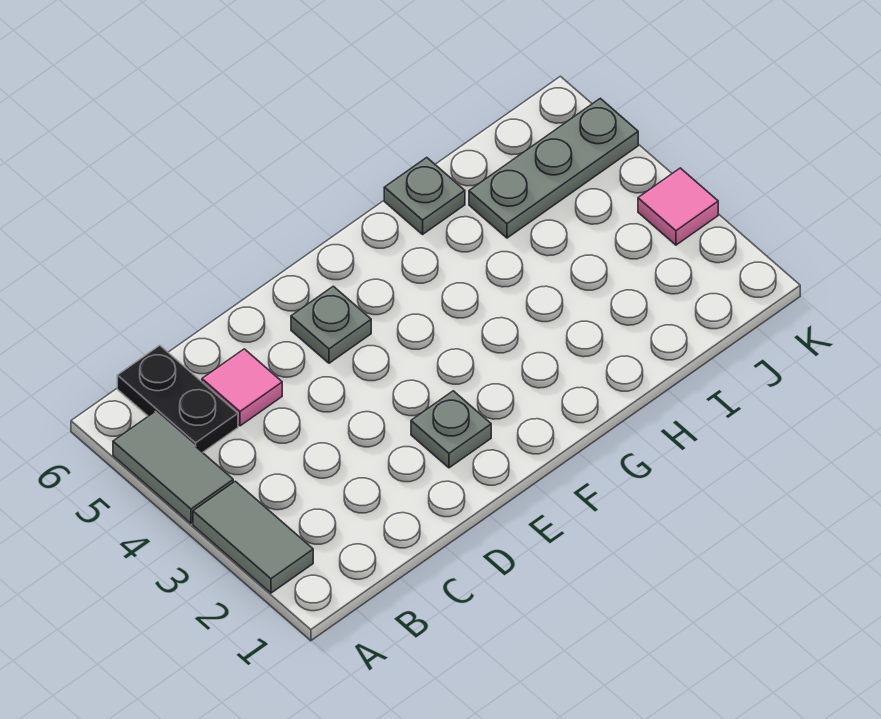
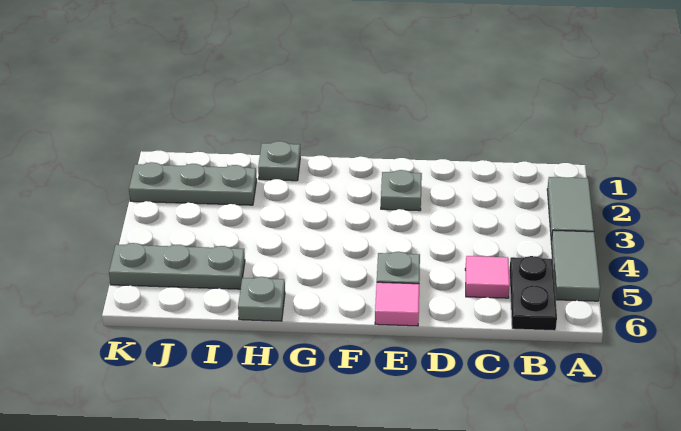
none -> grey plate H1 level 1
none -> grey plate I2:K2 level 1
pink tile K3 level 1 -> pink tile E6 level 1

